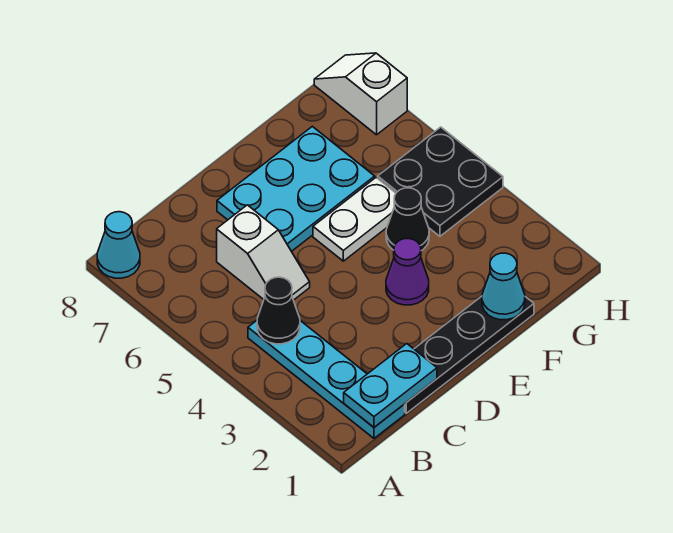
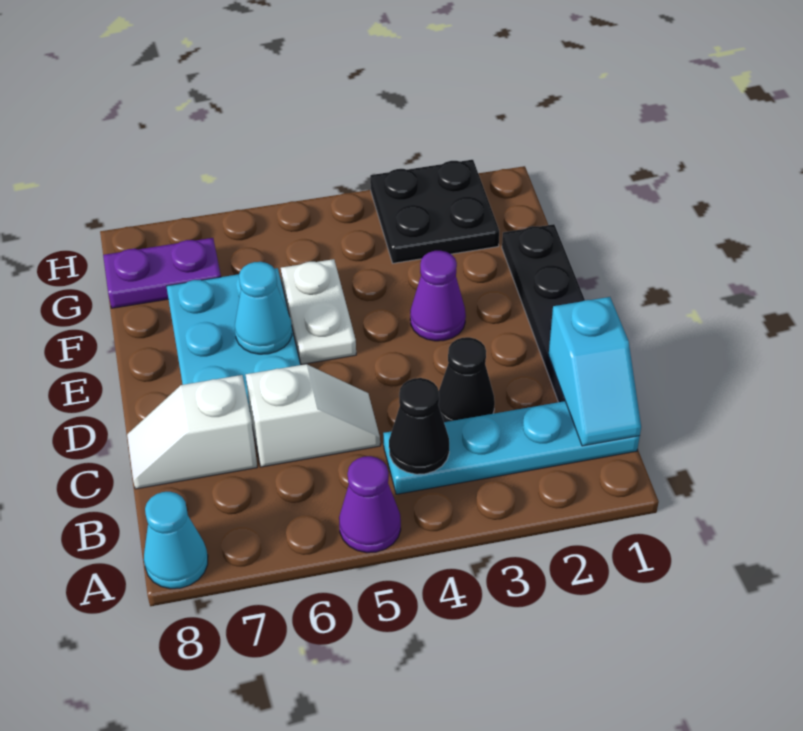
none -> purple cone A5 level 1
cyan plate B1:C1 level 2 -> cyan slope B1:C1 level 2 top C
cyan cone F1 level 2 -> cyan cone E6 level 2
black cone F4 level 1 -> black cone C3 level 1
black plate G4:H5 level 1 -> black plate G2:H3 level 1
none -> purple plate G7:G8 level 1
white slope H7:H8 level 1 top 7 -> white slope C7:C8 level 1 top 7

